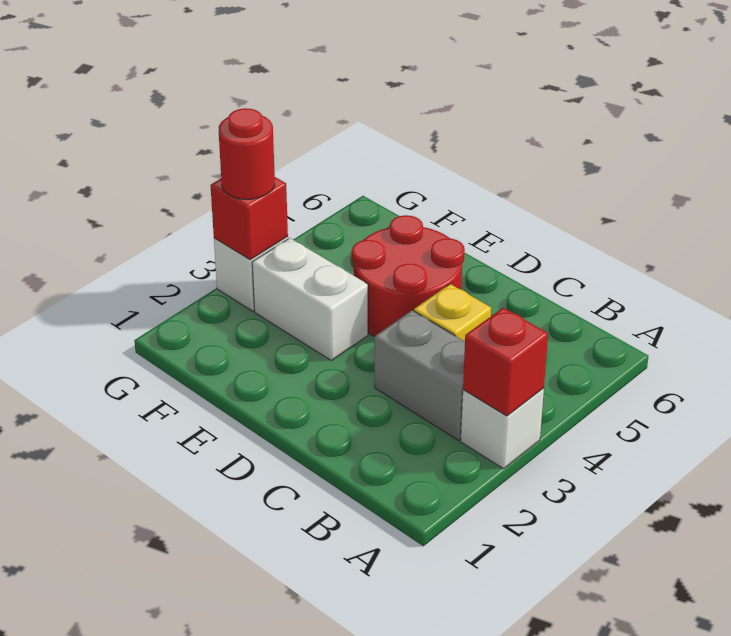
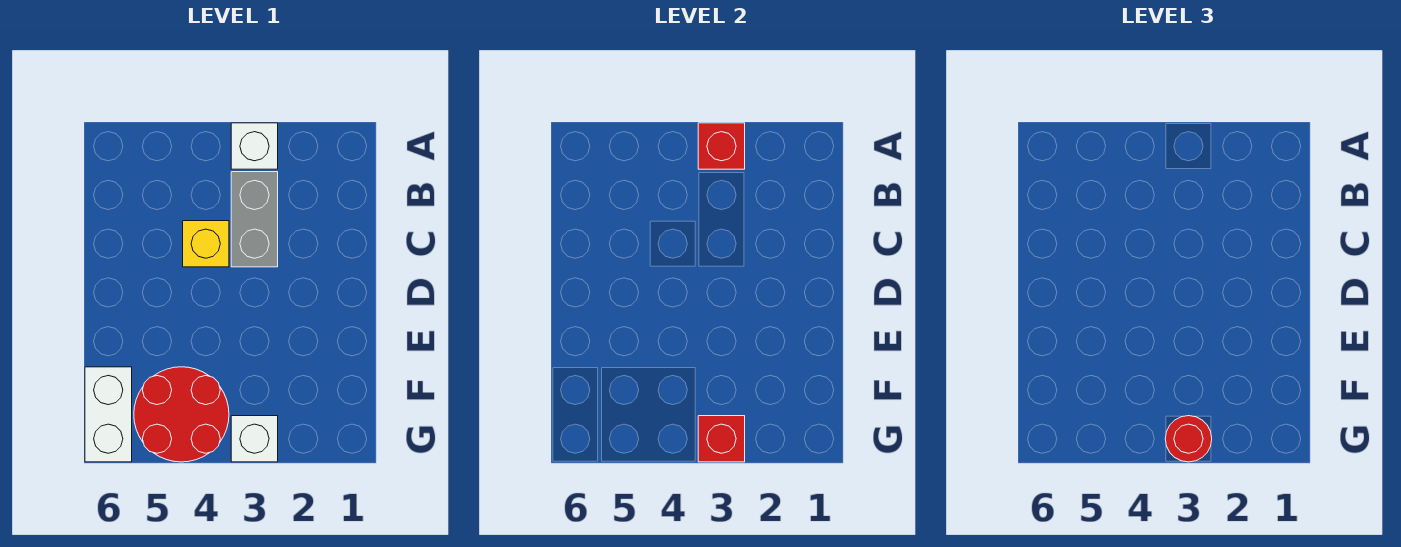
red round brick D4:E5 level 1 -> red round brick F4:G5 level 1
white brick E3:F3 level 1 -> white brick F6:G6 level 1

